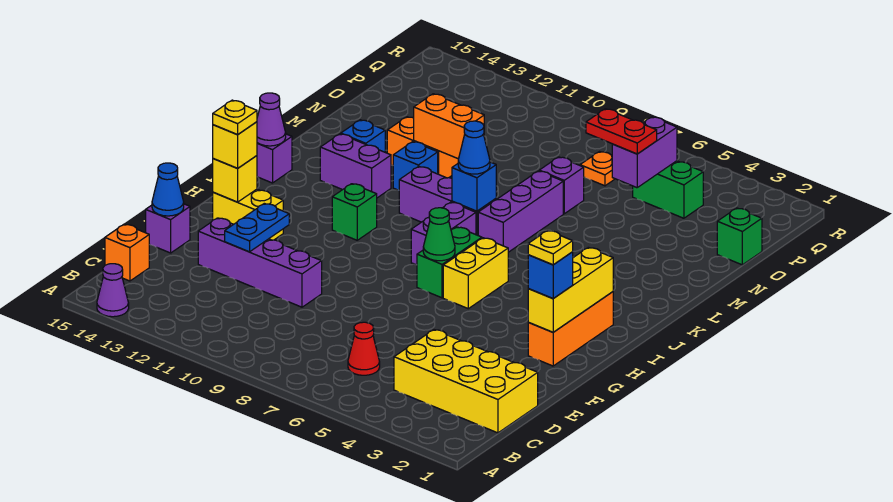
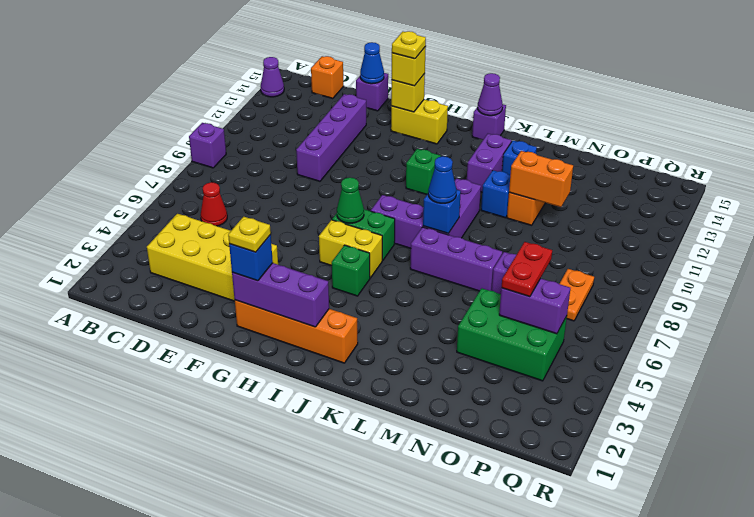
none -> purple brick A9 level 1
yellow brick C1:D4 level 1 -> yellow brick C3:F4 level 1
blue plate E12:F12 level 2 -> none
orange brick G2:I2 level 1 -> orange brick G2:J2 level 1
yellow brick G2:I2 level 2 -> purple brick G2:I2 level 2
yellow brick G13:G14 level 1 -> yellow brick G14:H14 level 1
orange brick M10:M11 level 2 -> orange brick M11:N11 level 2
green brick O1 level 1 -> green brick I5 level 1
green brick P4:P5 level 1 -> green brick N4:P5 level 1
orange plate P7 level 1 -> orange plate P7:P8 level 1

